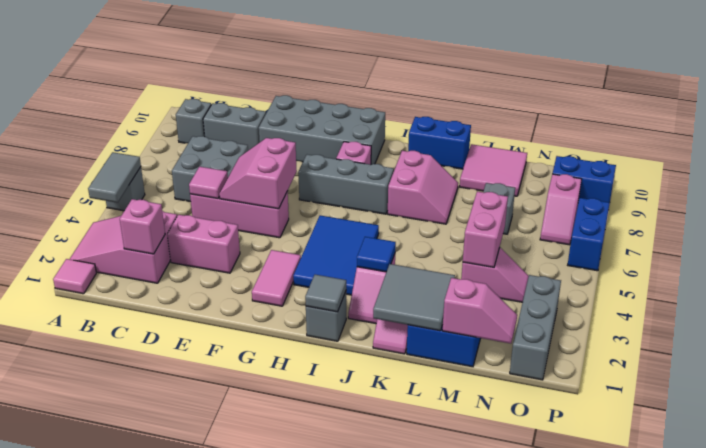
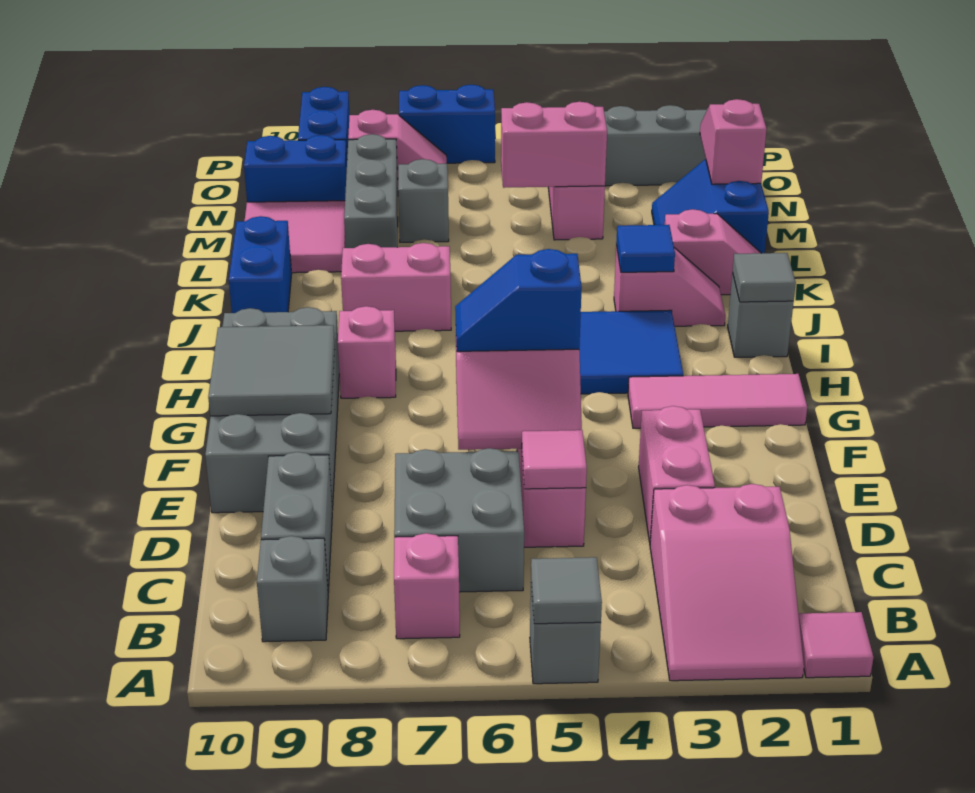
grey tile A4:A5 level 2 -> grey tile A5 level 2
pink brick C2 level 2 -> pink brick B7 level 1
none -> blue slope F5:F6 level 3 top 5
pink tile G2:G3 level 1 -> pink tile G1:G3 level 1
grey brick G7:I7 level 1 -> grey brick L8:N8 level 1
grey tile K1:L2 level 2 -> grey tile F9:G10 level 2
none -> blue brick N9:N10 level 1

